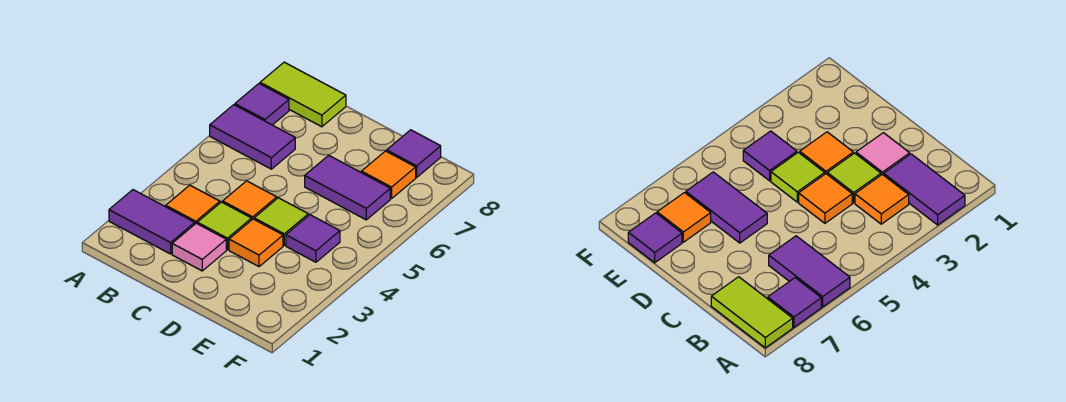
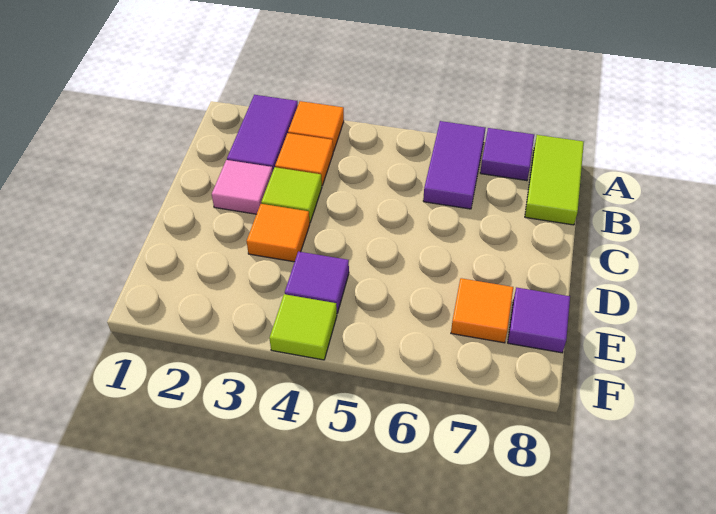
orange tile C4 level 1 -> orange tile A3 level 1
lime tile D4 level 1 -> lime tile F4 level 1
purple tile D6:E6 level 1 -> none

